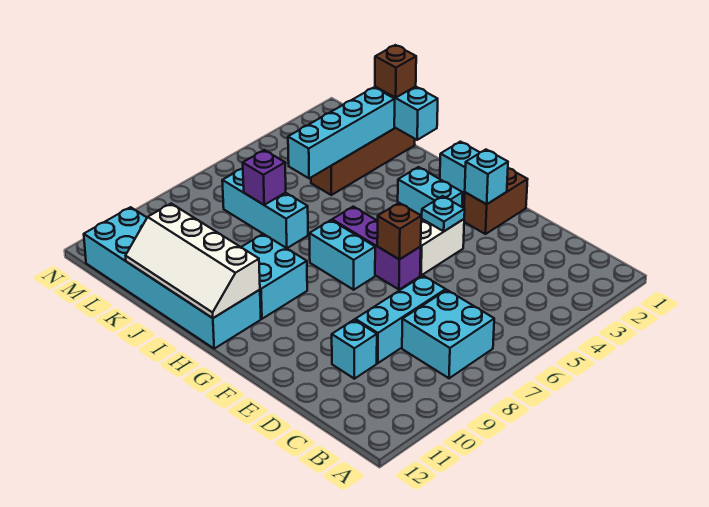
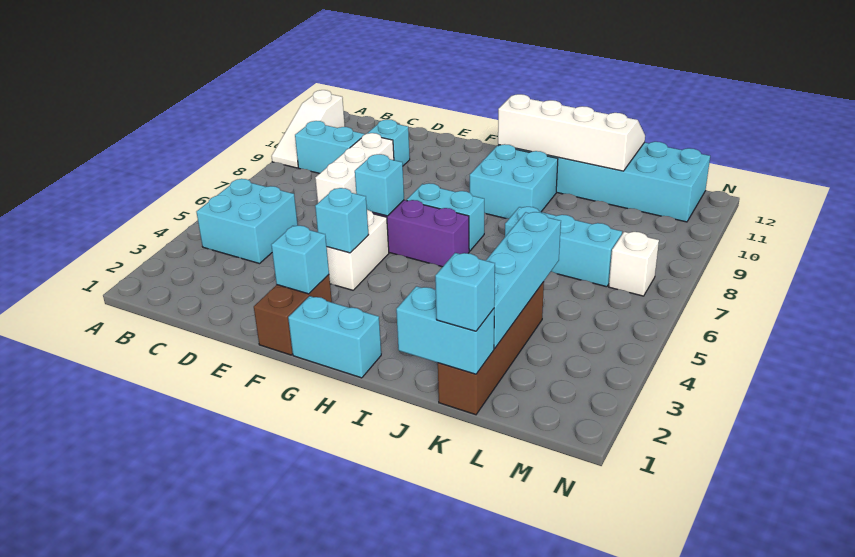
none -> white slope A9:A11 level 1 top 11
cyan brick B7:C8 level 1 -> cyan brick B4:C5 level 1
cyan brick D7:D9 level 1 -> white brick D7:D9 level 1
cyan plate F4 level 2 -> cyan brick F4 level 2
brown brick F6 level 2 -> cyan brick F6 level 2
cyan brick G3:H3 level 1 -> cyan brick B9:C9 level 1
brown brick K1 level 3 -> cyan brick K1 level 3
purple brick K7 level 2 -> none
none -> white brick M7 level 1

